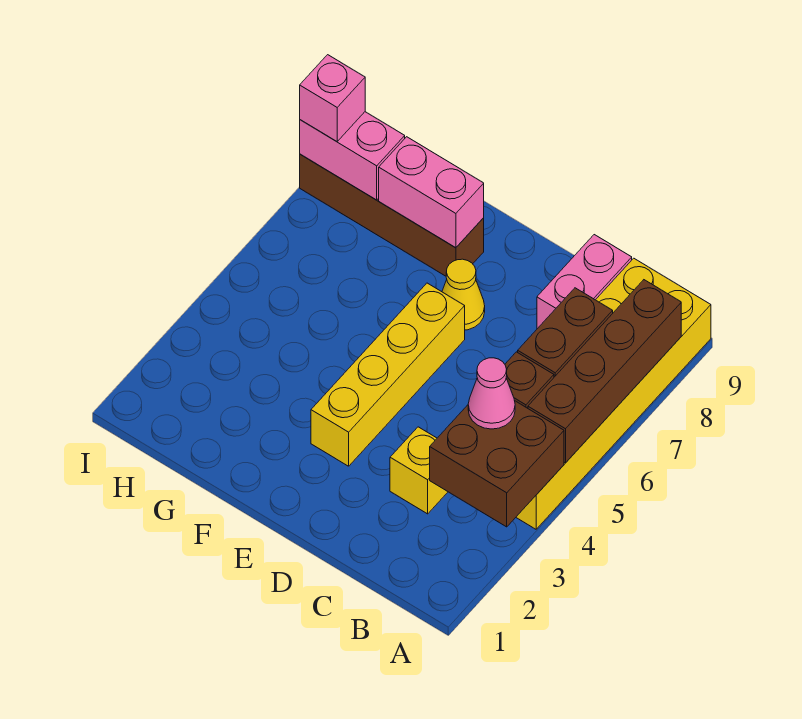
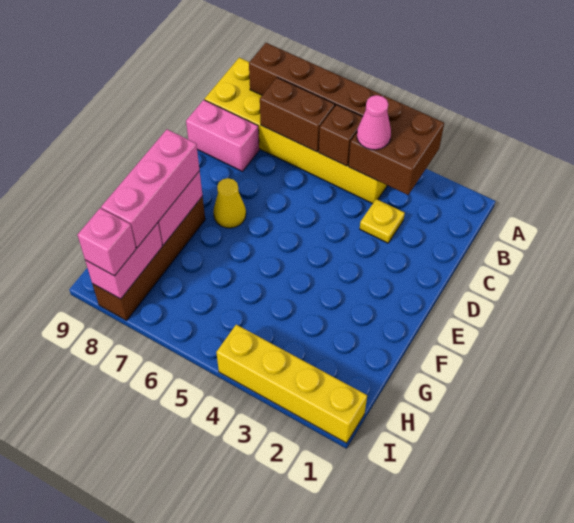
yellow brick C3 level 1 -> yellow plate C3 level 1
yellow brick E3:E6 level 1 -> yellow brick I1:I4 level 1
none -> pink brick F8:H8 level 3

